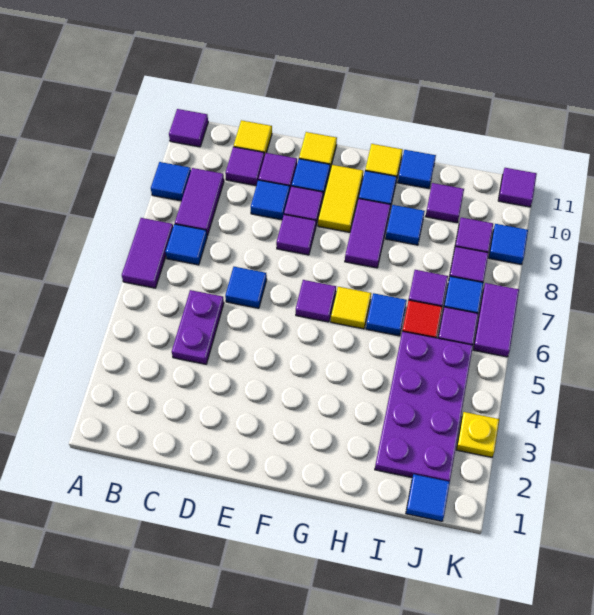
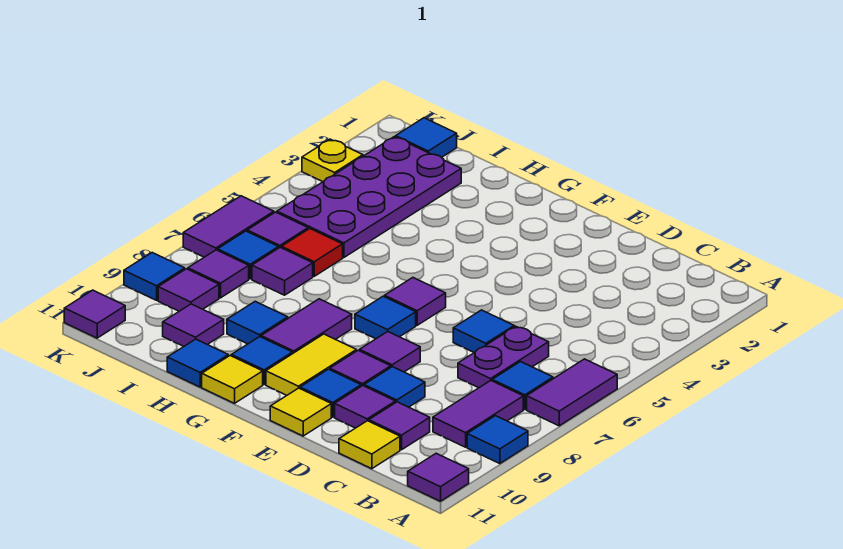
purple plate C4:C5 level 1 -> purple plate C6:C7 level 1
yellow tile G6 level 1 -> none
blue tile H6 level 1 -> blue tile F7 level 1

